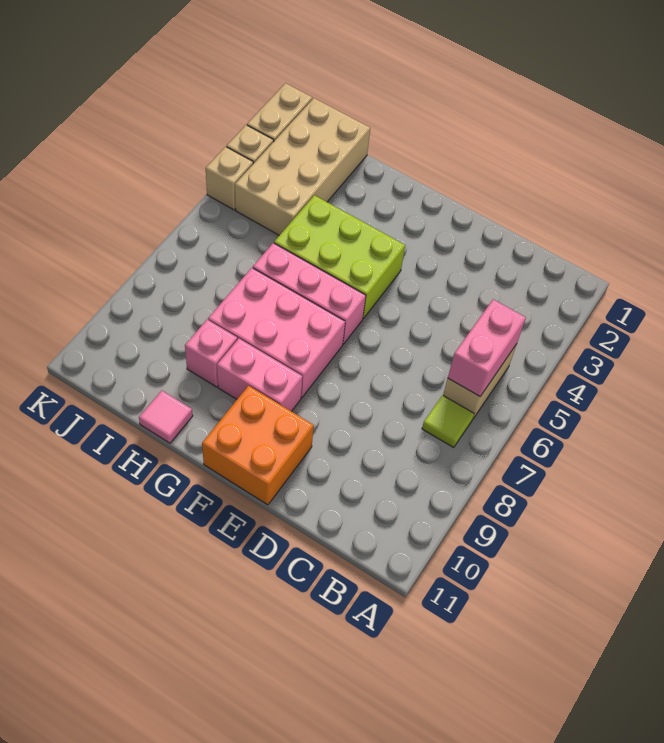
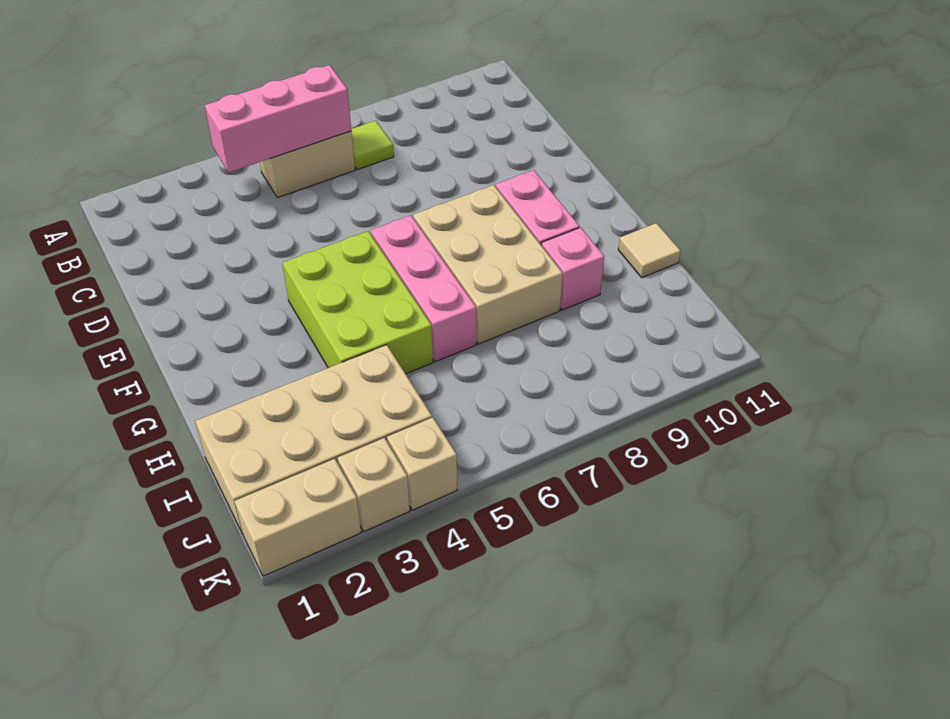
pink brick B5:B6 level 2 -> pink brick B4:B6 level 2
orange brick E10:F11 level 1 -> none
pink brick F7:H8 level 1 -> tan brick F7:H8 level 1
pink tile H11 level 1 -> tan tile H11 level 1

